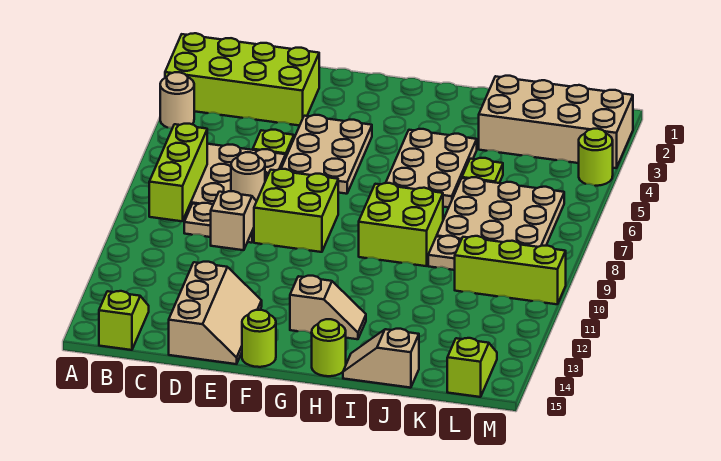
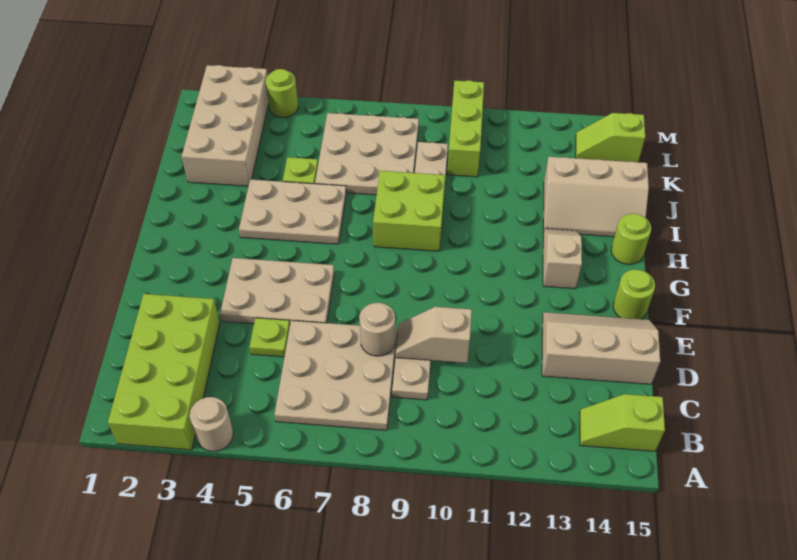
lime brick B7:B9 level 2 -> none
lime brick E8:F9 level 1 -> none
tan slope I15:J15 level 1 top J -> tan slope I13:J15 level 1 top J

